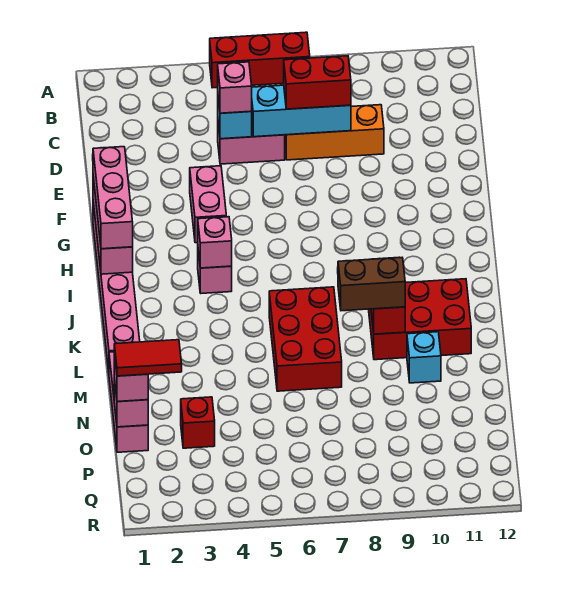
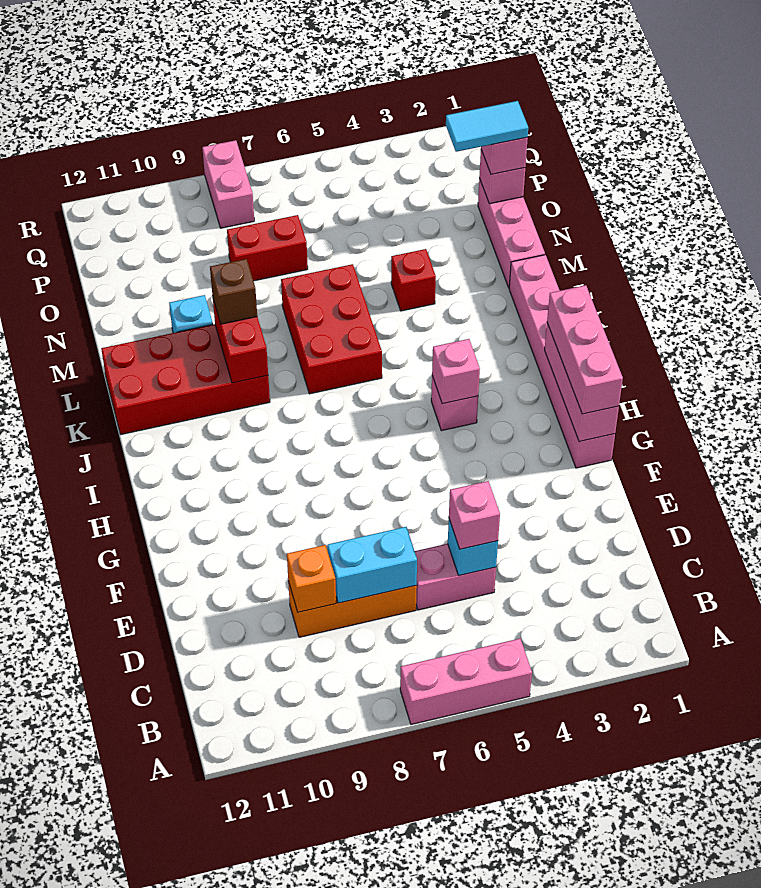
red brick A5:A7 level 1 -> pink brick A5:A7 level 1
cyan brick D6:D8 level 2 -> cyan brick D7:D8 level 2
red brick D7:D8 level 3 -> red brick O7:O8 level 1
none -> orange brick D9 level 2
pink brick F4:G4 level 1 -> pink brick Q8:R8 level 1
red brick K9:L11 level 1 -> red brick K9:L12 level 1
brown brick L8:L9 level 3 -> brown brick L9 level 3
red tile O1:O2 level 4 -> cyan tile O1:O2 level 4
red brick O3 level 1 -> red brick M4 level 1

